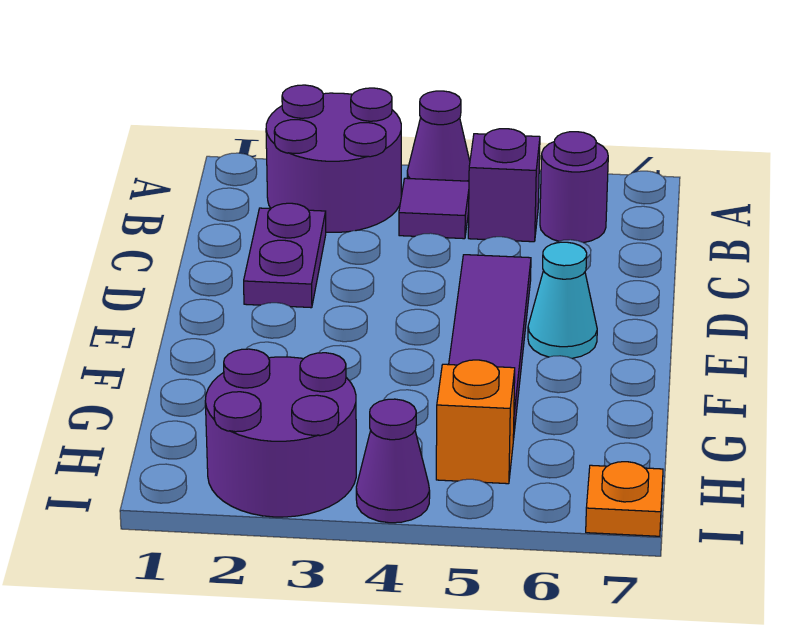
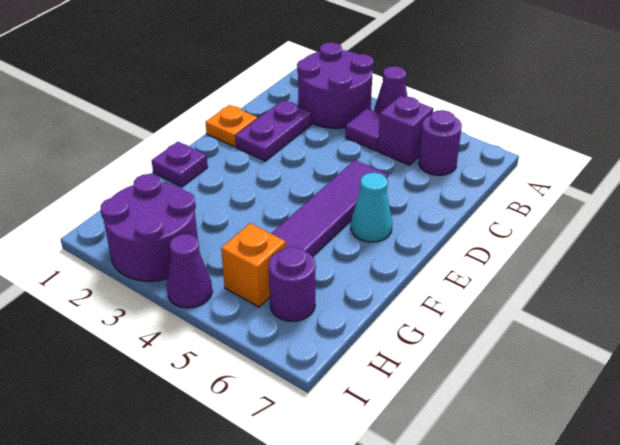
none -> purple plate F1 level 1
none -> purple round brick H6 level 1
orange plate I7 level 1 -> orange plate D1 level 1

